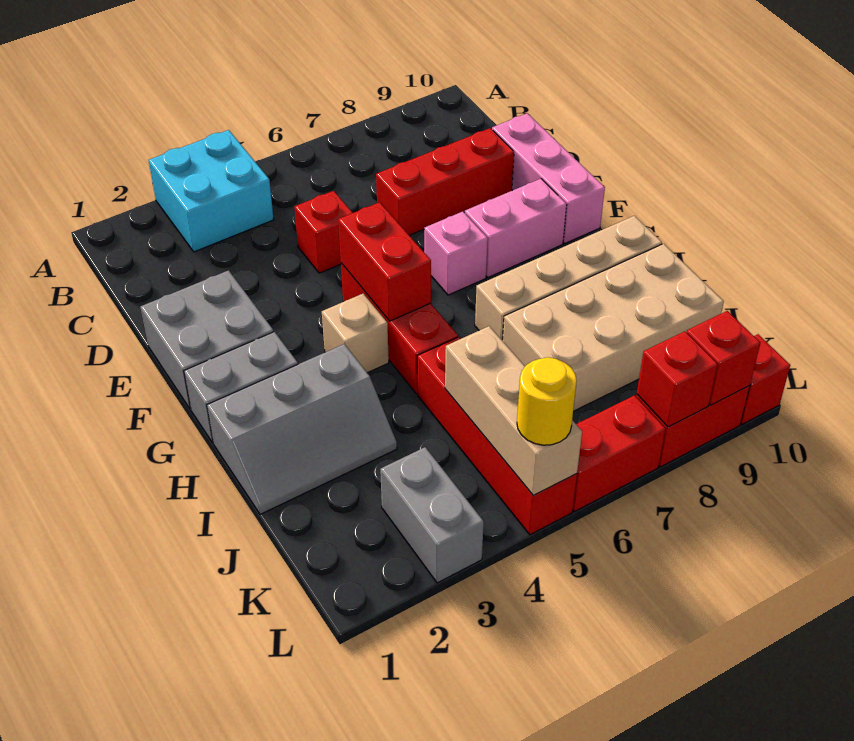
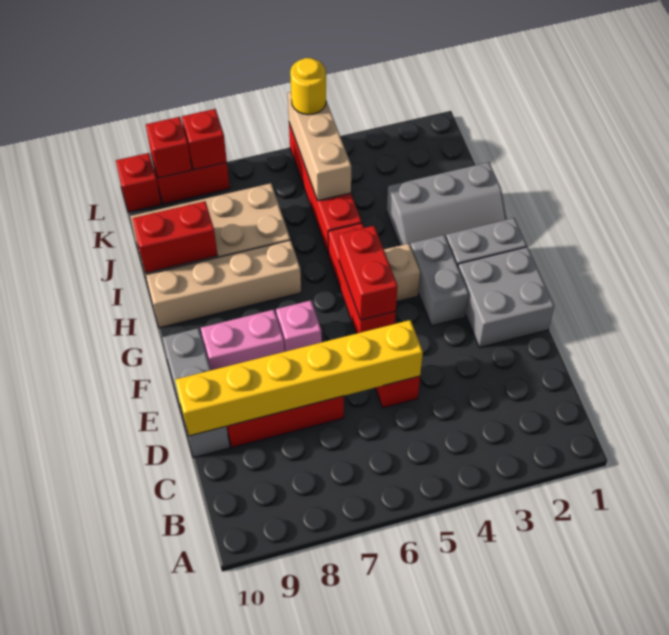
cyan brick A3:B4 level 1 -> none
none -> yellow brick D5:D10 level 2
pink brick D10:F10 level 1 -> grey brick D10:F10 level 1
grey slope H1:I3 level 1 top H -> grey slope H1:I3 level 1 top I
grey brick K3:L3 level 1 -> grey brick F3:G3 level 1
red brick L6:L7 level 1 -> red brick I9:I10 level 2

